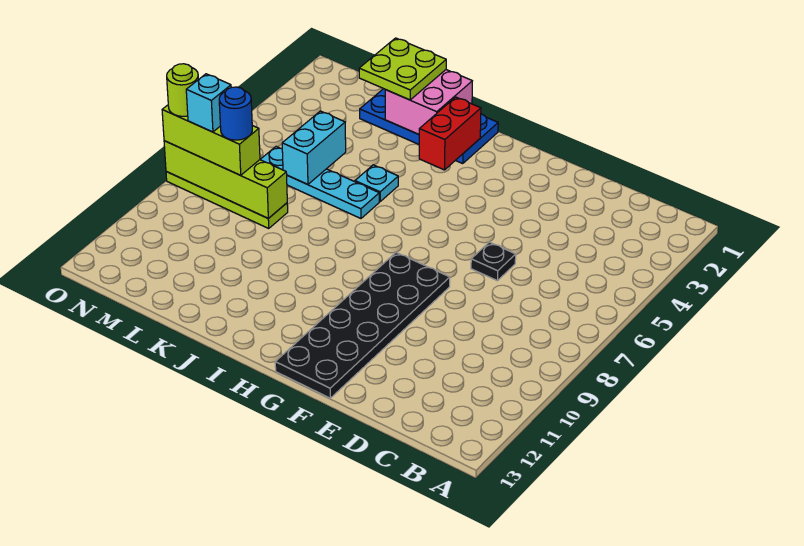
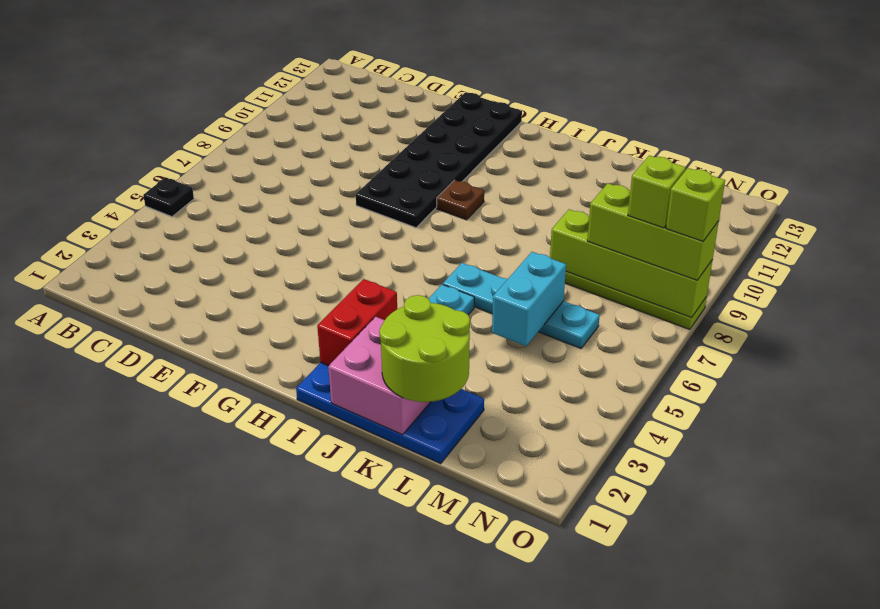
black plate E6 level 1 -> black plate A5 level 1
none -> brown plate H9 level 1
lime plate K1:L2 level 3 -> lime round brick K1:L2 level 3
blue round brick M8 level 4 -> none
cyan brick N8 level 4 -> lime brick N8 level 4
lime round brick O8 level 4 -> lime brick O8 level 4

